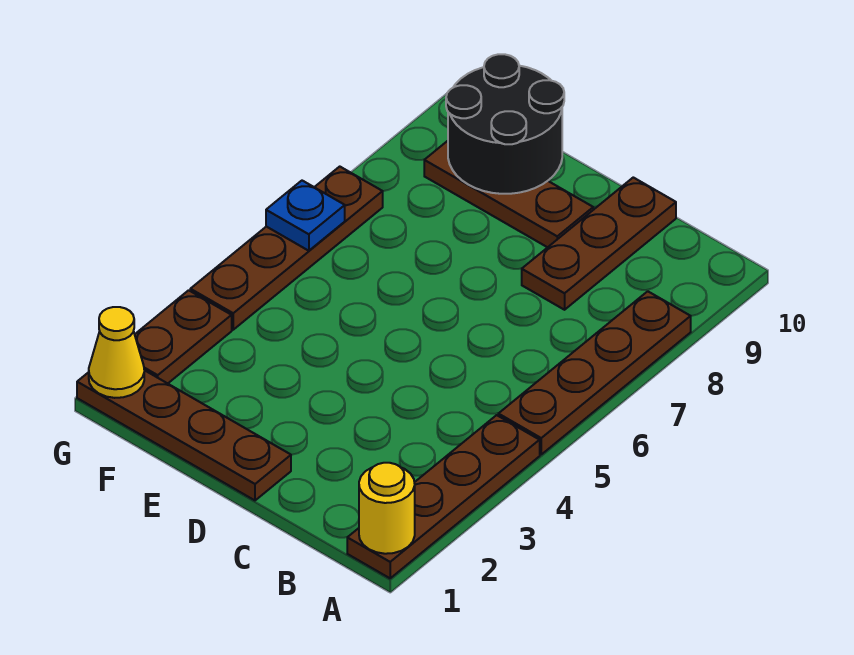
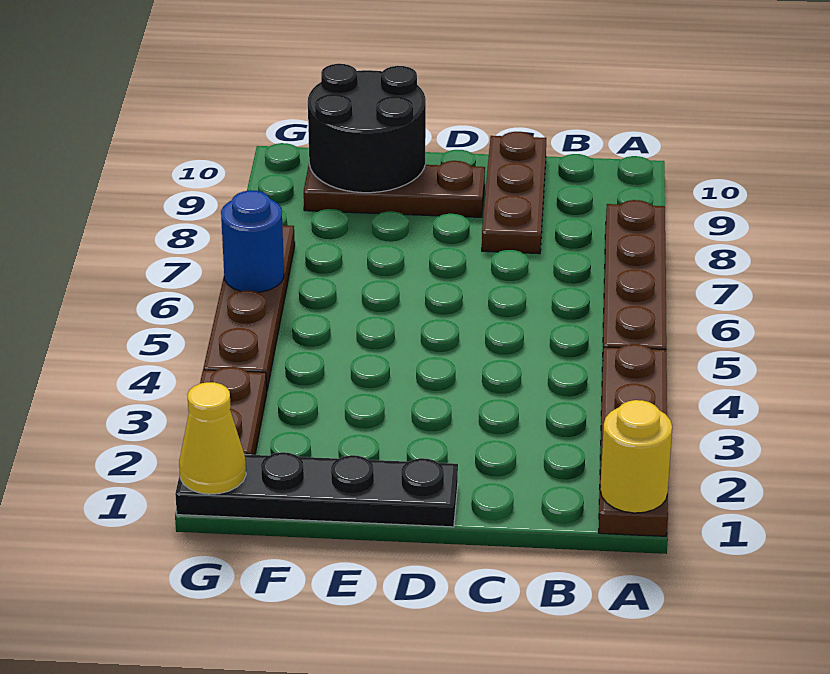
brown plate D1:G1 level 1 -> black plate D1:G1 level 1
blue plate G6 level 2 -> blue round brick G6 level 2

